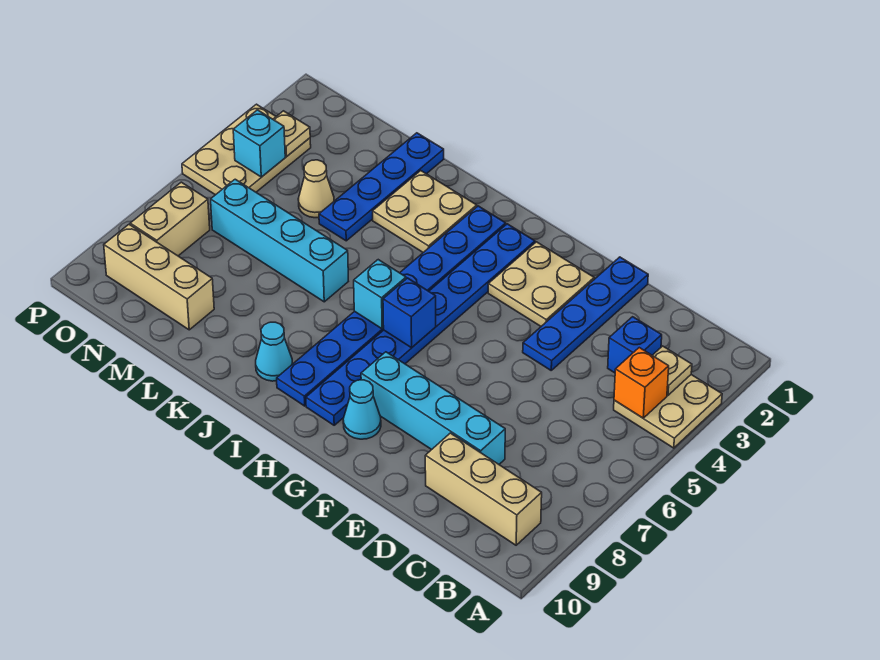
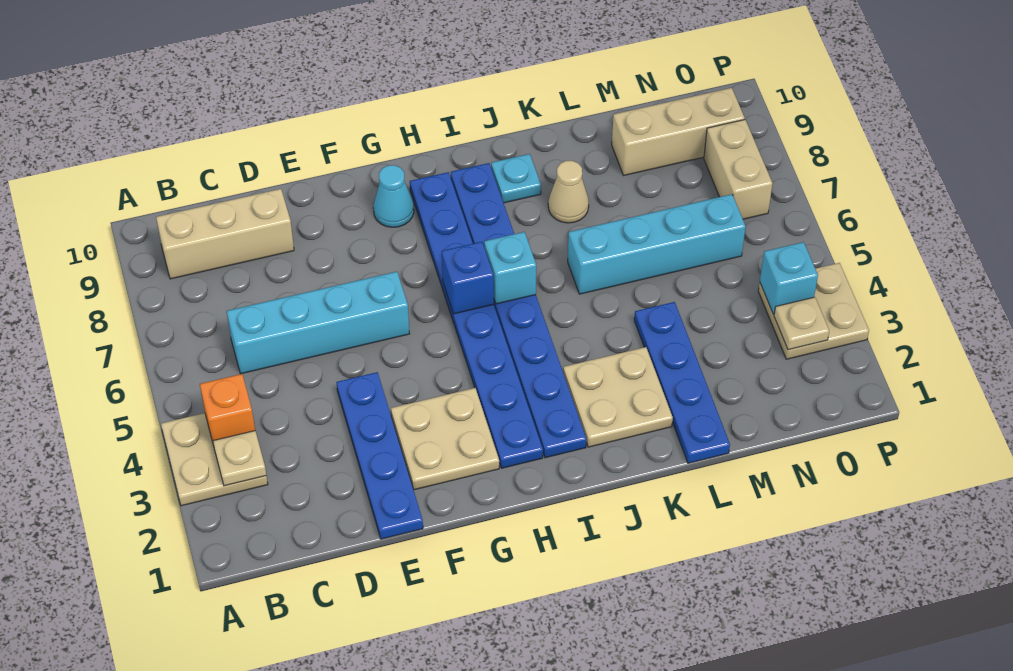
blue brick C3 level 1 -> none
cyan brick D8:G8 level 1 -> cyan brick C6:F6 level 1
cyan cone J9 level 1 -> cyan plate J9 level 1
tan cone M4 level 1 -> tan cone K8 level 1
tan plate O3:P5 level 1 -> tan plate O3:P4 level 1

